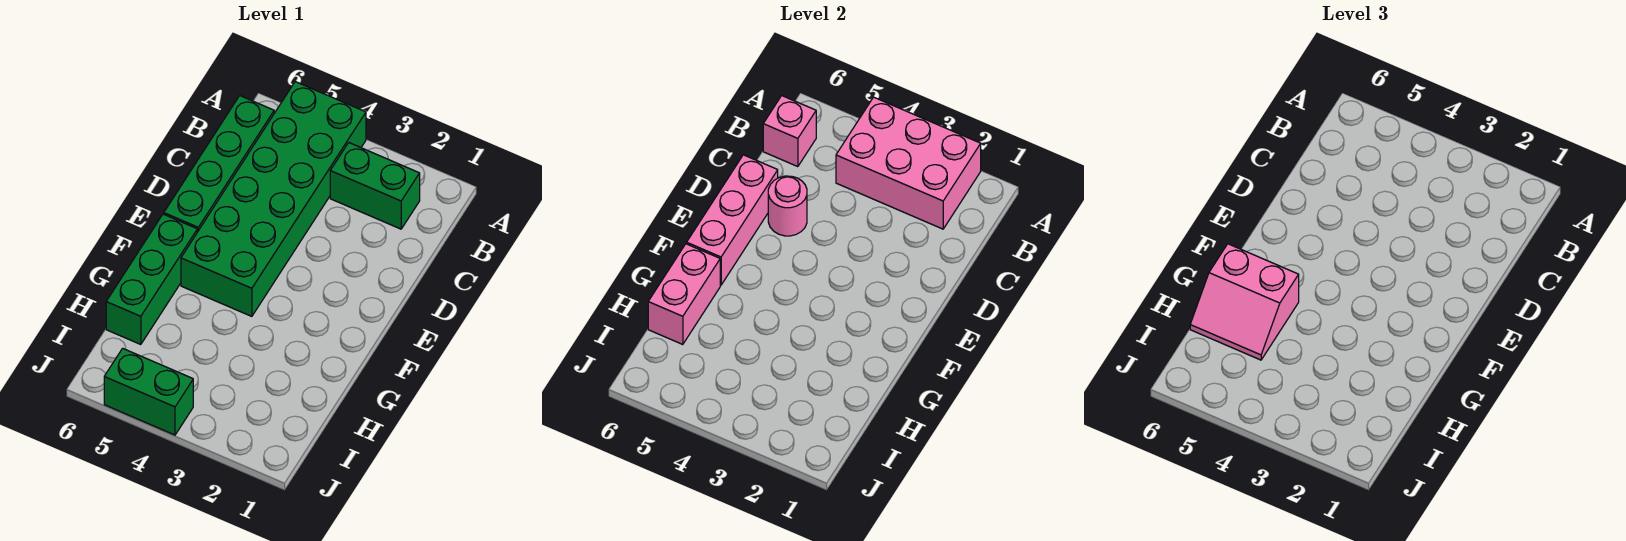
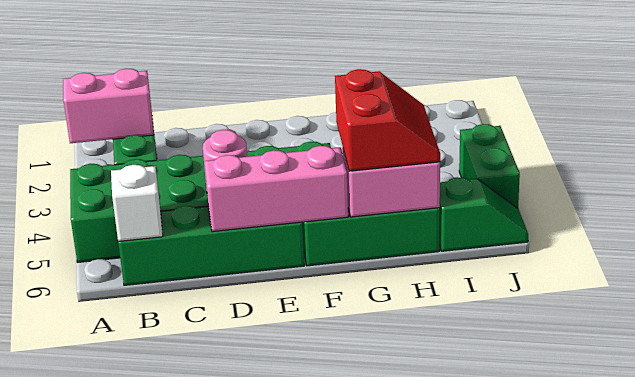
pink brick A2:B4 level 2 -> pink brick A2:B2 level 2
pink brick B6 level 2 -> white brick B6 level 2
pink slope G5:H6 level 3 top G -> red slope G5:H6 level 3 top G
none -> green slope I6:J6 level 1 top I

